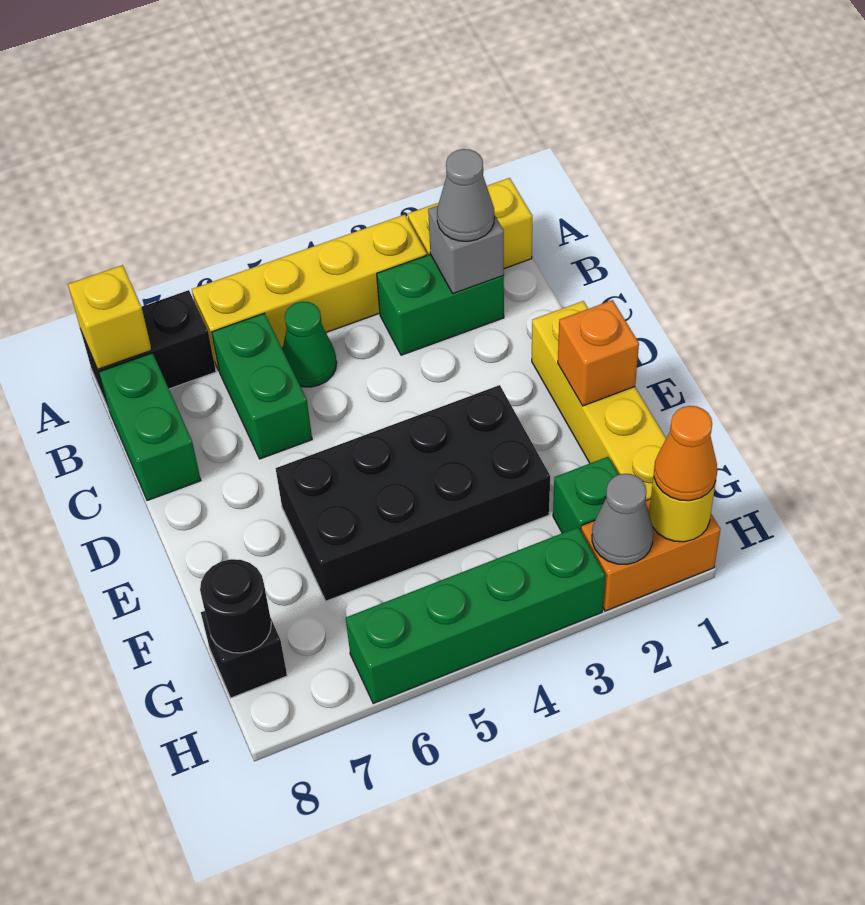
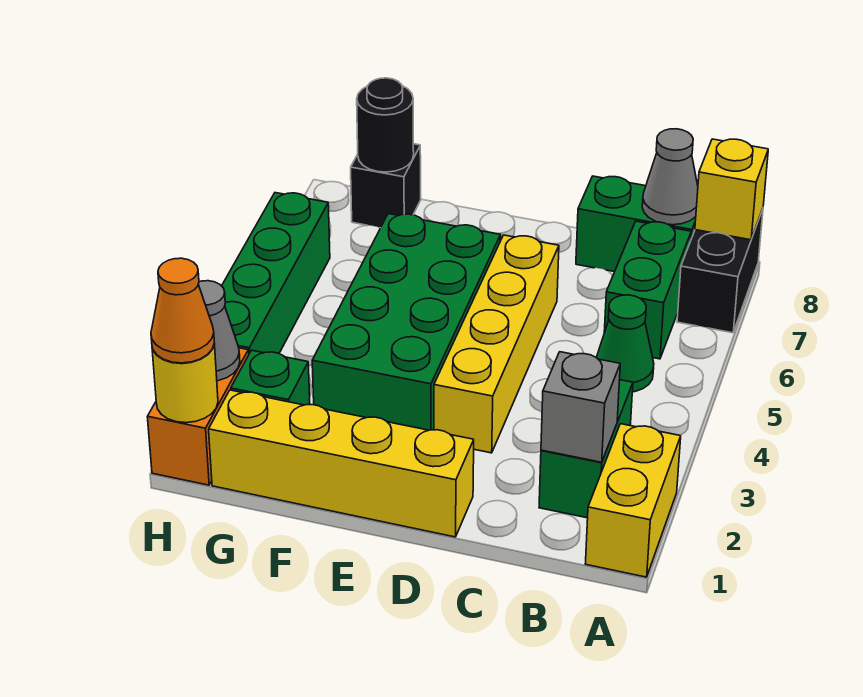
yellow brick A3:A6 level 1 -> yellow brick D3:D6 level 1
grey cone B2 level 3 -> grey cone B8 level 2
green brick B6:C6 level 1 -> green brick B6:B7 level 1
orange brick E1 level 2 -> none
black brick E3:F6 level 1 -> green brick E3:F6 level 1

